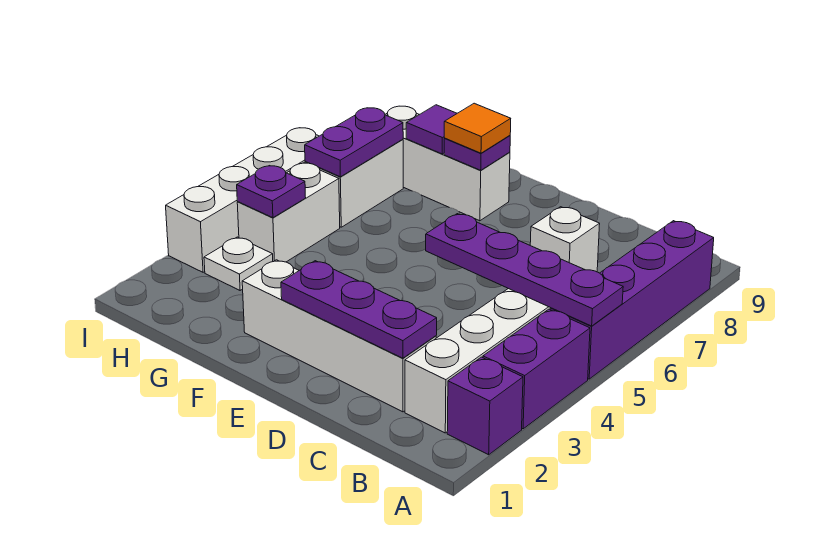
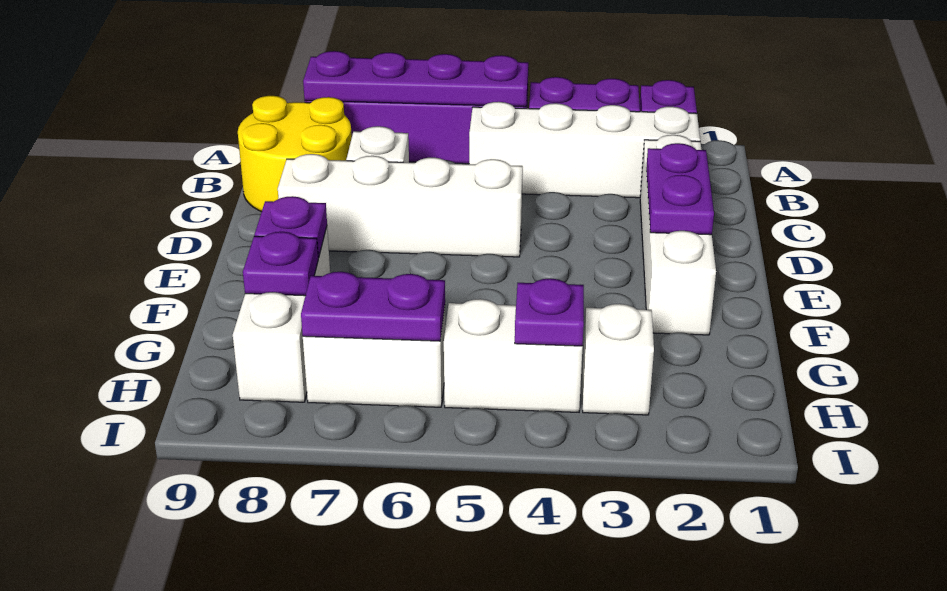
purple plate A5:D5 level 2 -> purple plate A5:A8 level 2
none -> yellow round brick B8:C9 level 1
purple plate C2:E2 level 2 -> purple plate D2:E2 level 2
orange tile F8 level 3 -> none
purple tile G8 level 2 -> purple plate G8 level 2
white plate H3 level 1 -> white brick H3 level 1
white brick I3:I6 level 1 -> white brick D5:D8 level 1

